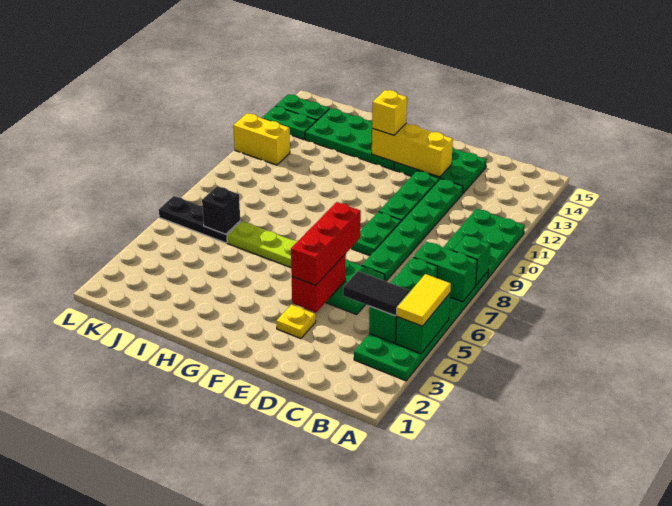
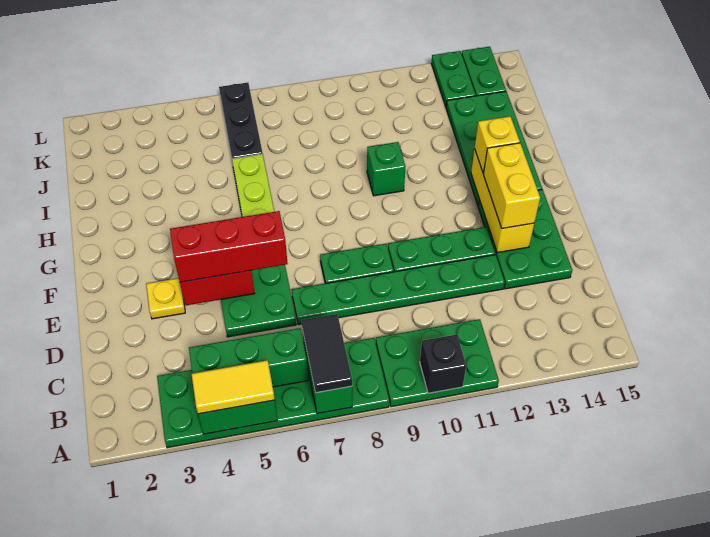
green brick A8 level 2 -> green brick H10 level 1
black tile B4:C4 level 3 -> black tile A7:B7 level 3
black brick J6 level 2 -> black brick A10 level 2
yellow brick K11:L11 level 1 -> yellow brick E13:F13 level 3

